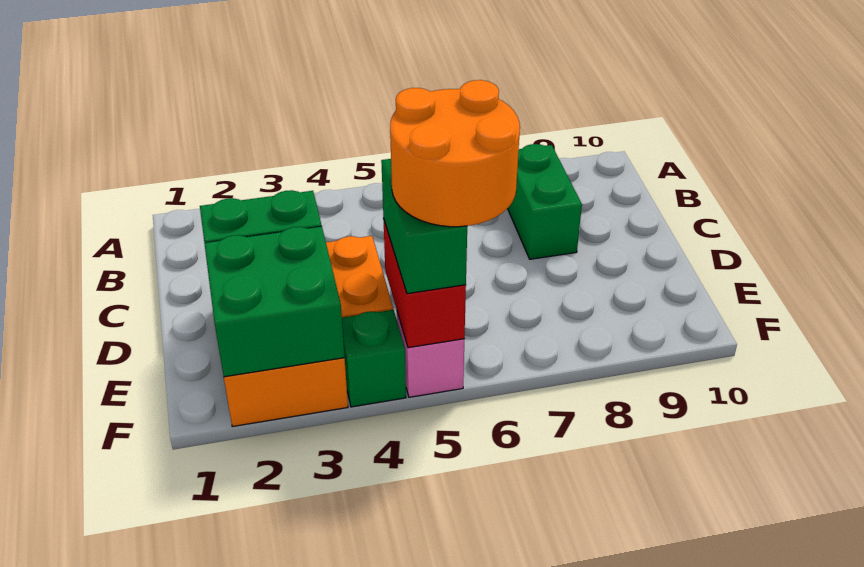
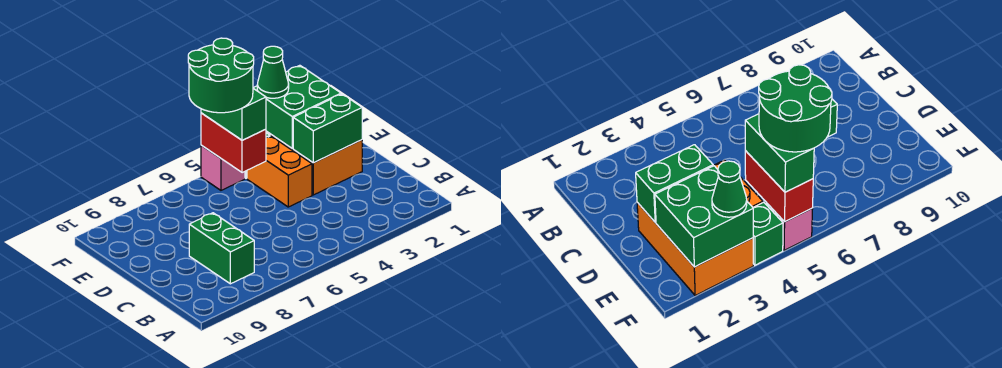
orange round brick E5:F6 level 4 -> green round brick E5:F6 level 4
none -> green cone F3 level 3

